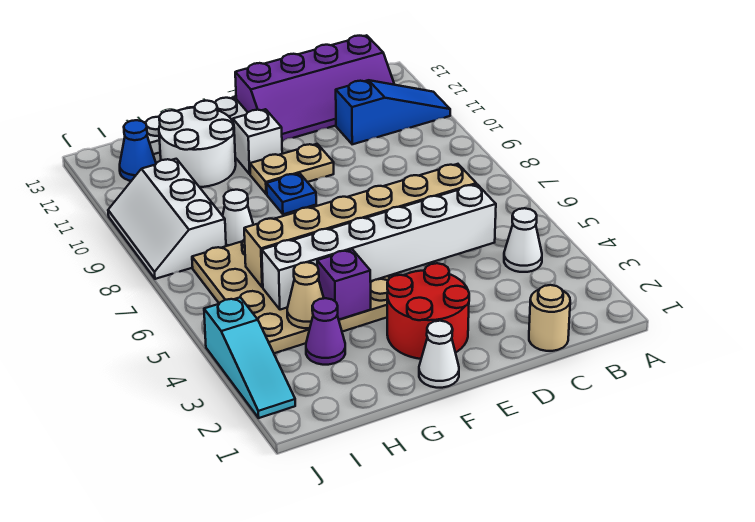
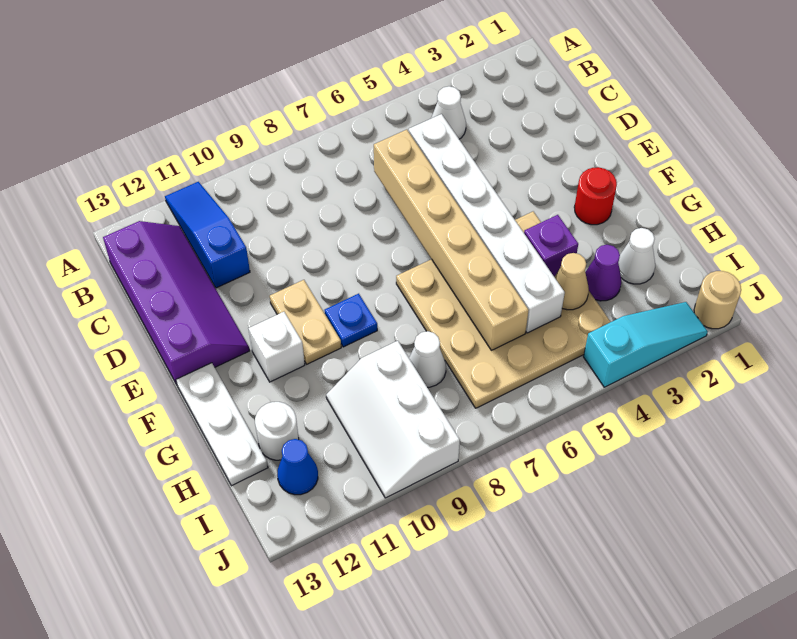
tan round brick C1 level 1 -> tan round brick J1 level 1
red round brick E2:F3 level 1 -> red round brick F2 level 1
white cone F1 level 1 -> white cone H2 level 1
white round brick G11:H12 level 1 -> white round brick H12 level 1
white slope I8:J10 level 1 top I -> white slope H9:J10 level 1 top 9

